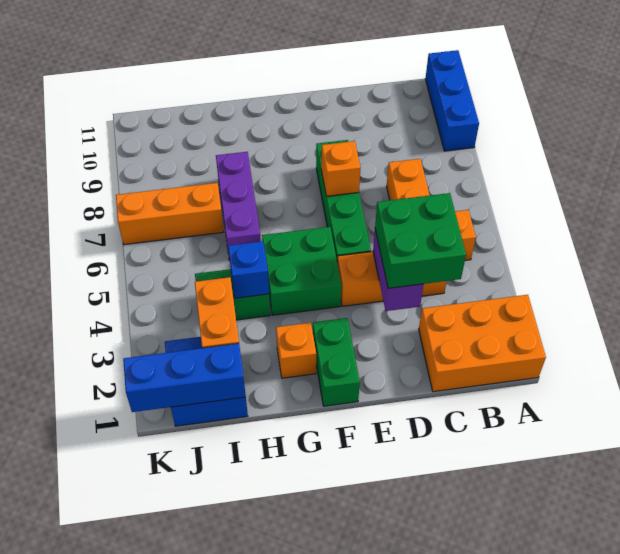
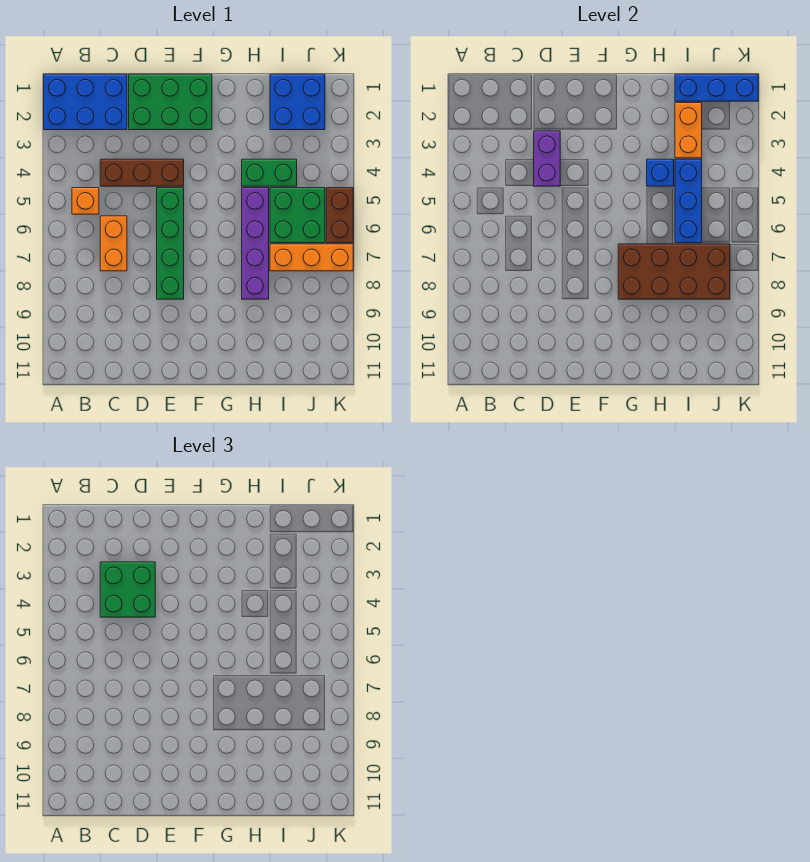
orange brick A1:C2 level 1 -> blue brick A1:C2 level 1
blue brick A9:A11 level 1 -> blue brick I4:I6 level 2
orange brick C4:E4 level 1 -> brown brick C4:E4 level 1
orange brick E7 level 2 -> none
green brick F1:F2 level 1 -> green brick D1:F2 level 1
green brick F4:G5 level 1 -> green brick I5:J6 level 1
orange brick G2 level 1 -> none
none -> brown brick G7:J8 level 2
purple brick H6:H8 level 1 -> purple brick H5:H8 level 1
none -> brown brick K5:K6 level 1

